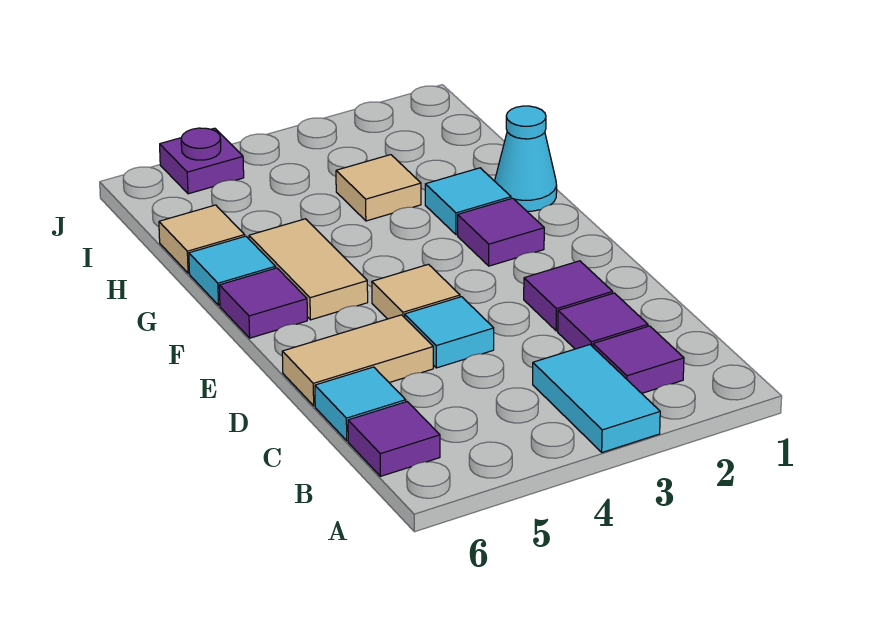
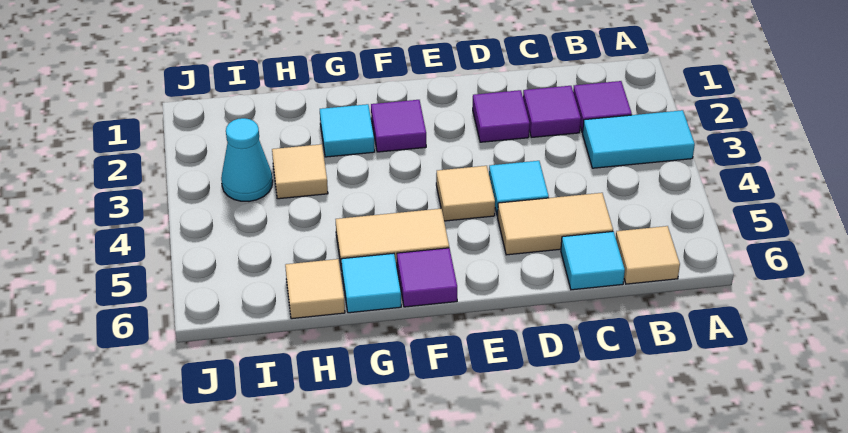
purple tile B6 level 1 -> tan tile B6 level 1
tan tile D5:D6 level 1 -> tan tile C5:D5 level 1
cyan cone G1 level 1 -> cyan cone I3 level 1
purple plate J5 level 1 -> none

